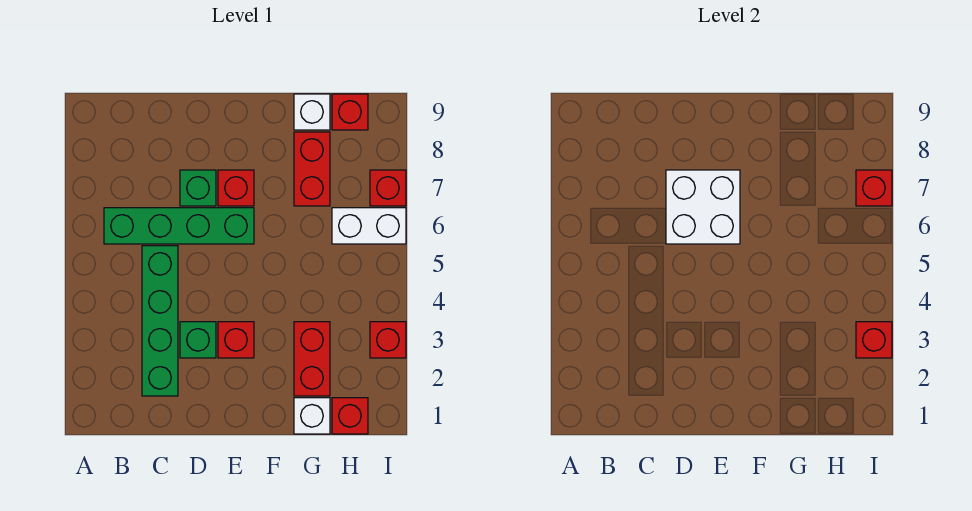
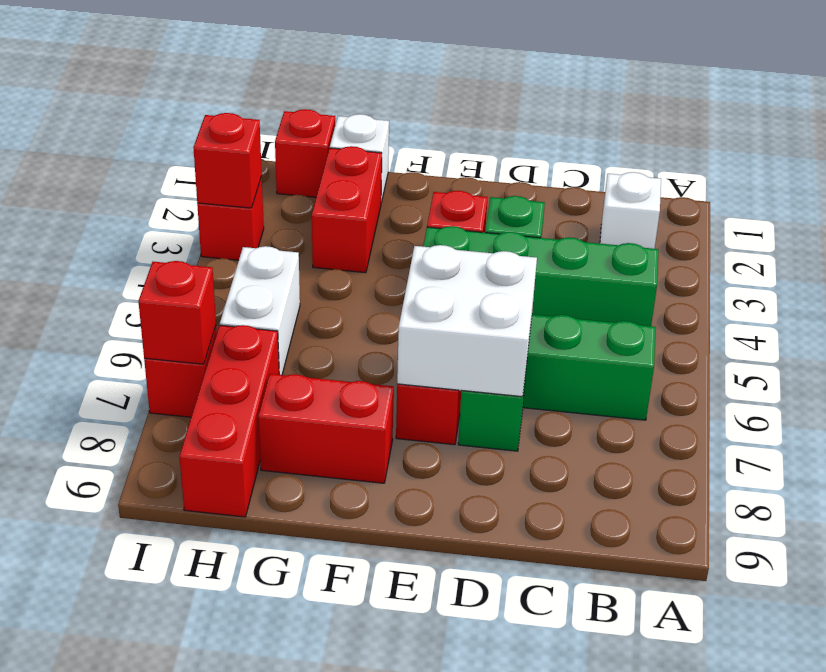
green brick C2:C5 level 1 -> green brick B4:E4 level 1
red brick G7:G8 level 1 -> red brick F8:G8 level 1
white brick G9 level 1 -> white brick B2 level 1
white brick H6:I6 level 1 -> white brick H5:H6 level 1
red brick H9 level 1 -> red brick H7:H9 level 1

